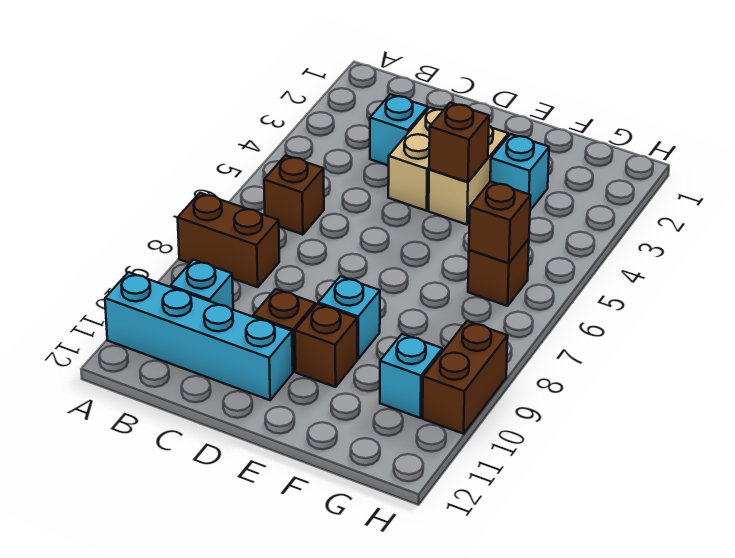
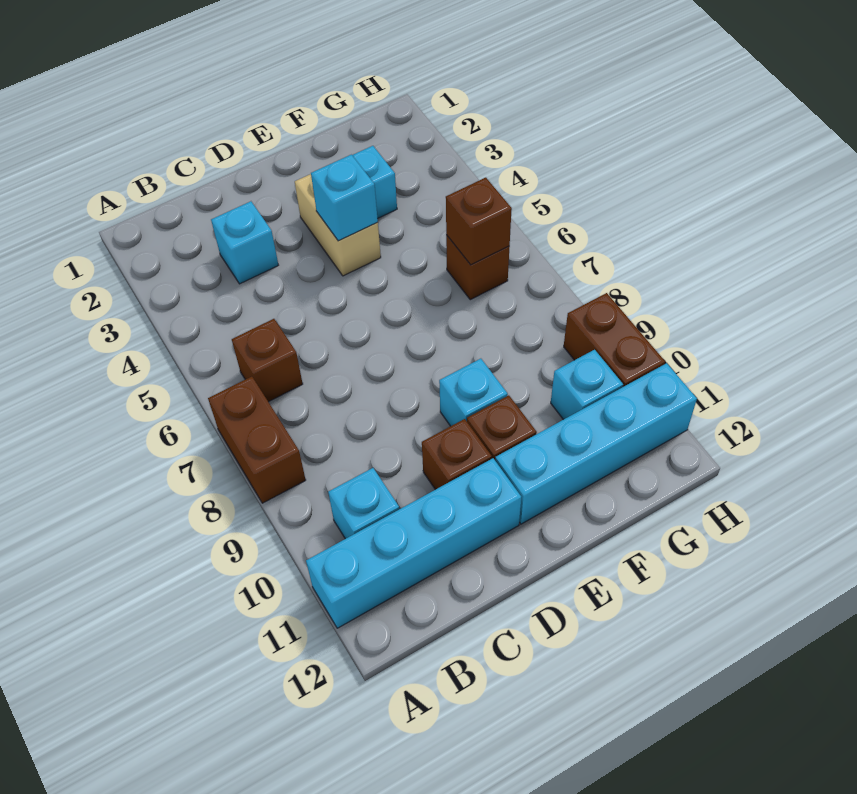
brown brick A8:B8 level 1 -> brown brick A7:A8 level 1
tan brick D3:D4 level 1 -> none
brown brick E4 level 2 -> cyan brick E4 level 2
none -> cyan brick E11:H11 level 1

